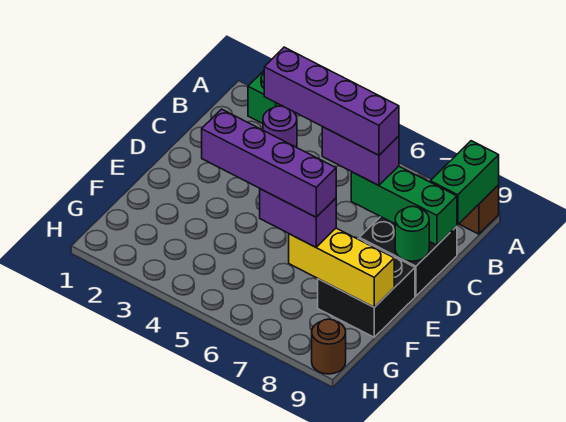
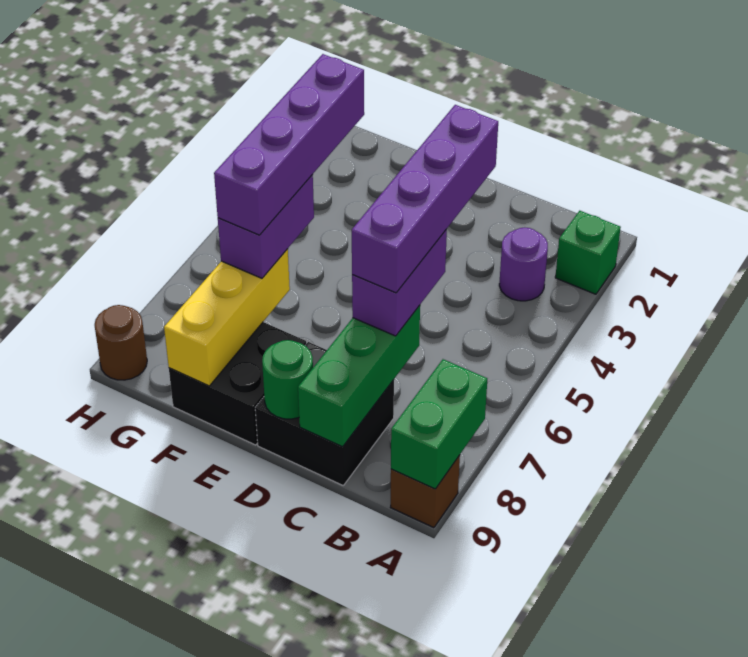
green brick A9:B9 level 2 -> green brick A8:A9 level 2

